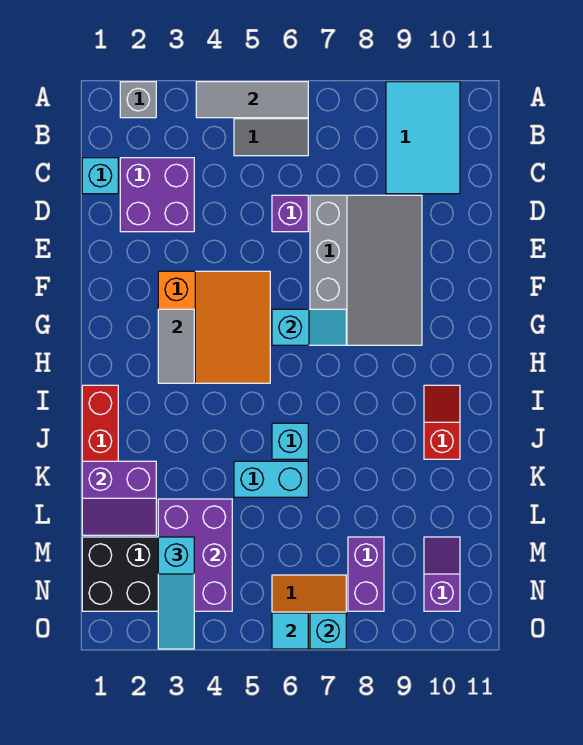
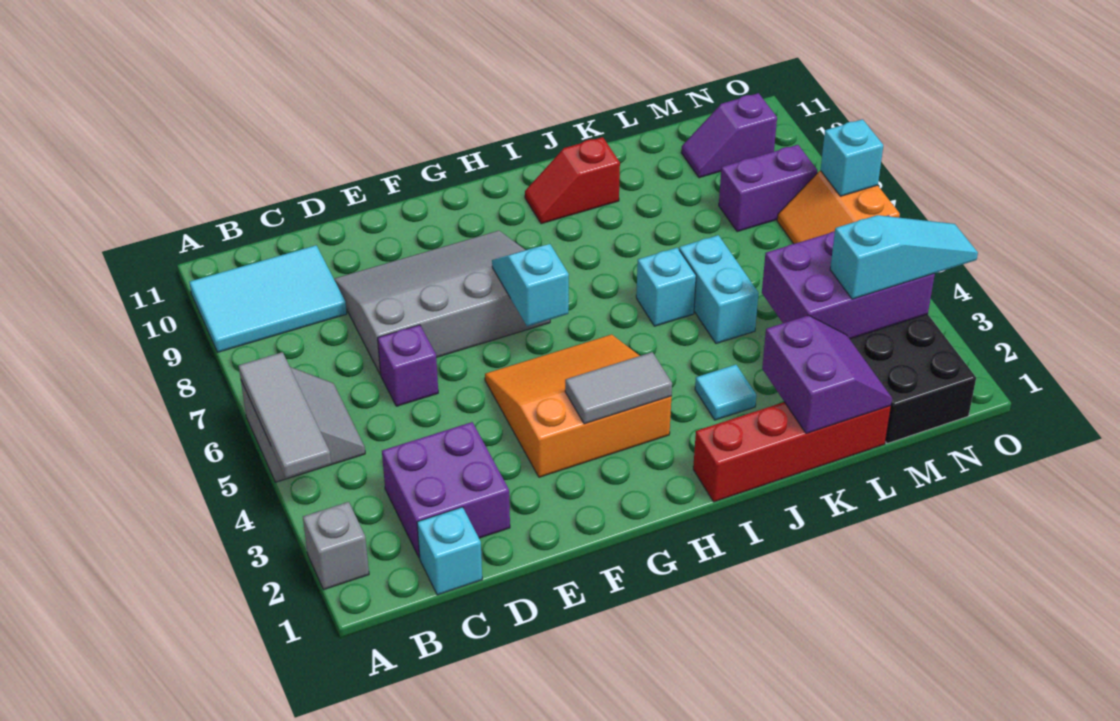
cyan tile O6 level 2 -> cyan tile J3 level 1

